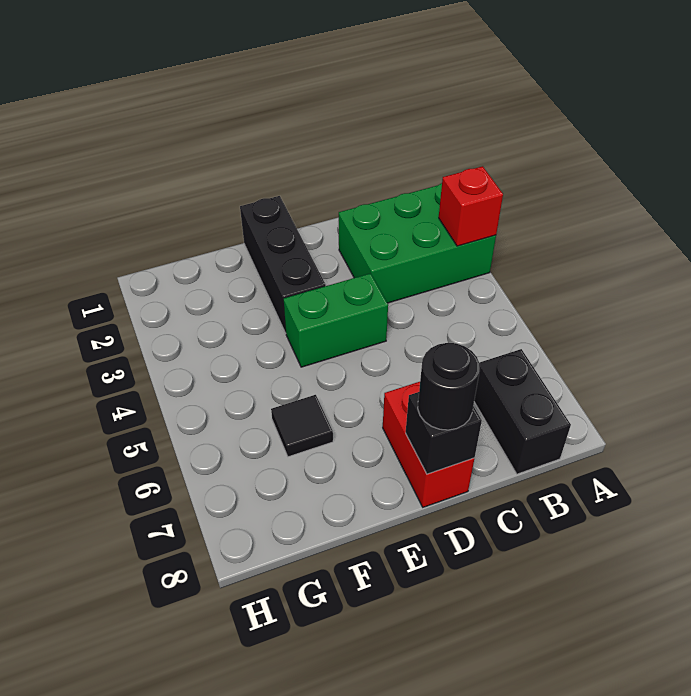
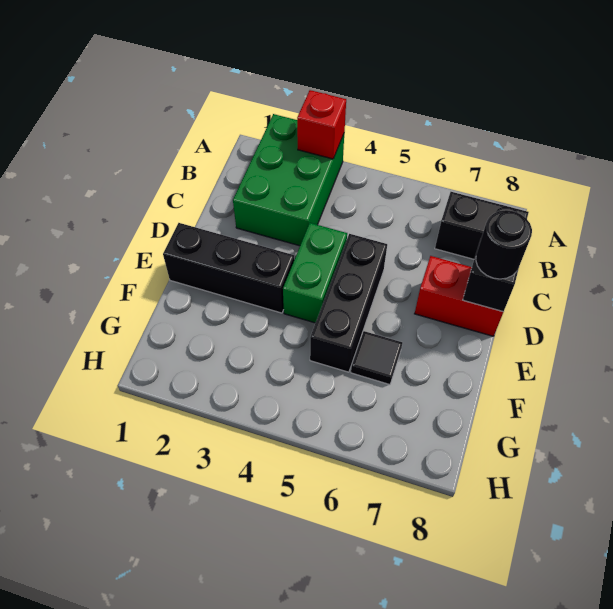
none -> black brick D5:F5 level 1

